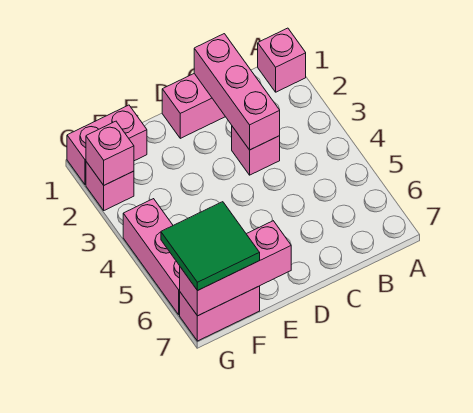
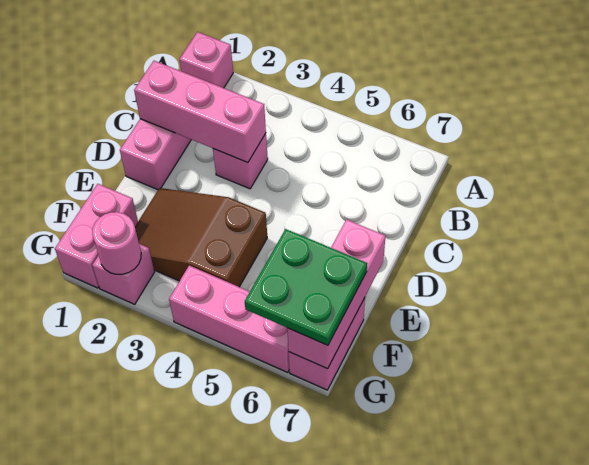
none -> brown slope E2:F4 level 1 top 4
green tile F6:G7 level 3 -> green plate F6:G7 level 3
pink brick G2 level 2 -> pink round brick G2 level 2

